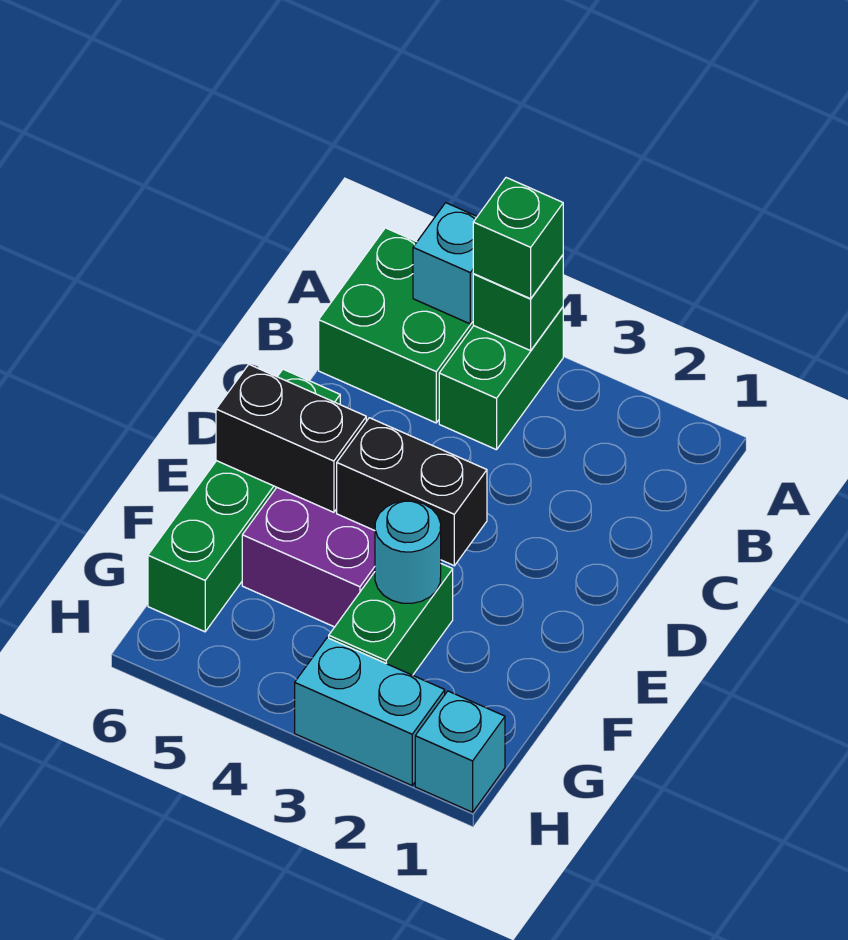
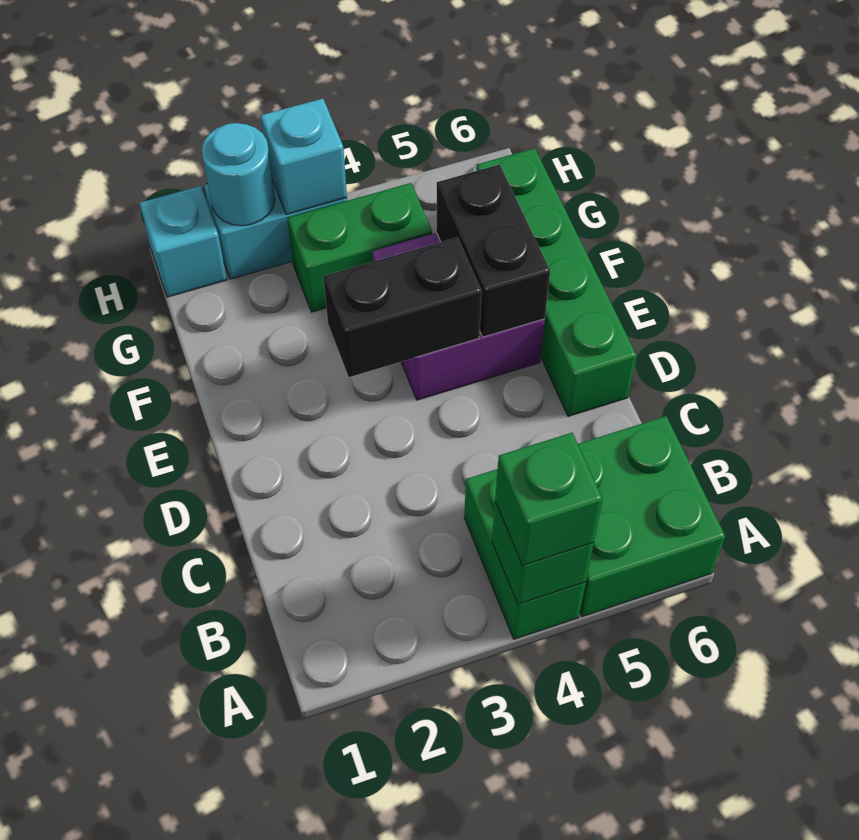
cyan brick A5 level 2 -> cyan brick H3 level 2
black brick E5:E6 level 2 -> black brick E5:F5 level 2
green brick F3:G3 level 1 -> green brick G3:G4 level 1
cyan round brick F3 level 2 -> cyan round brick H2 level 2

